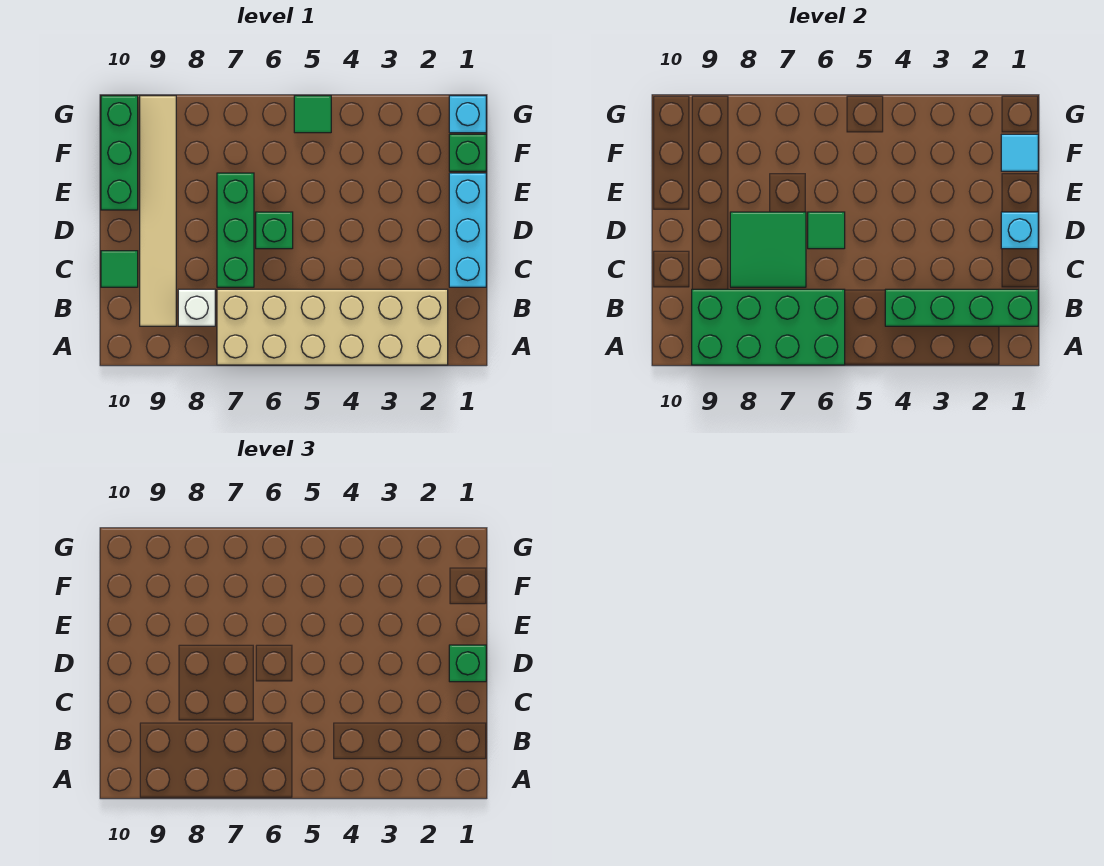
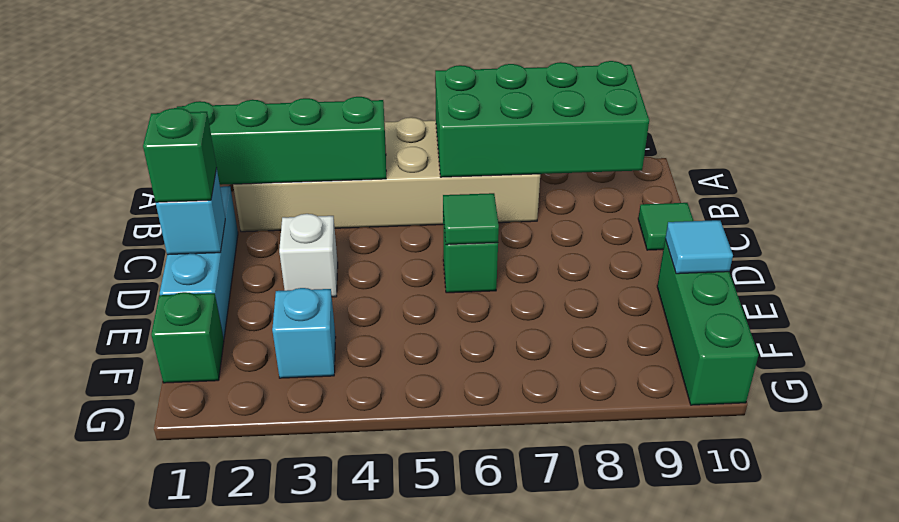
white brick B8 level 1 -> white brick D3 level 1
tan tile B9:G9 level 1 -> none
green brick C7:E7 level 1 -> none
green tile C7:D8 level 2 -> none
cyan tile F1 level 2 -> cyan tile E10 level 2
cyan brick G1 level 1 -> cyan brick F3 level 1
green tile G5 level 1 -> none

